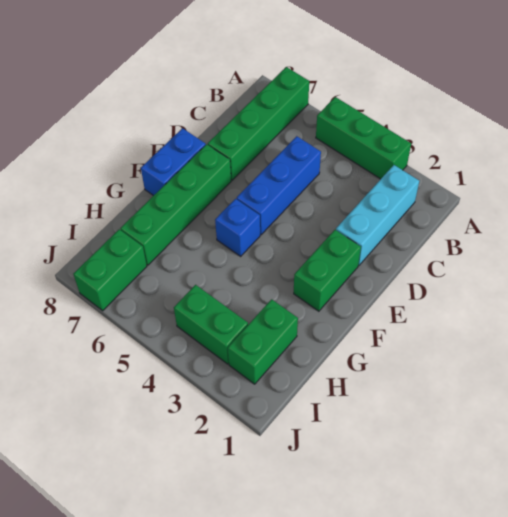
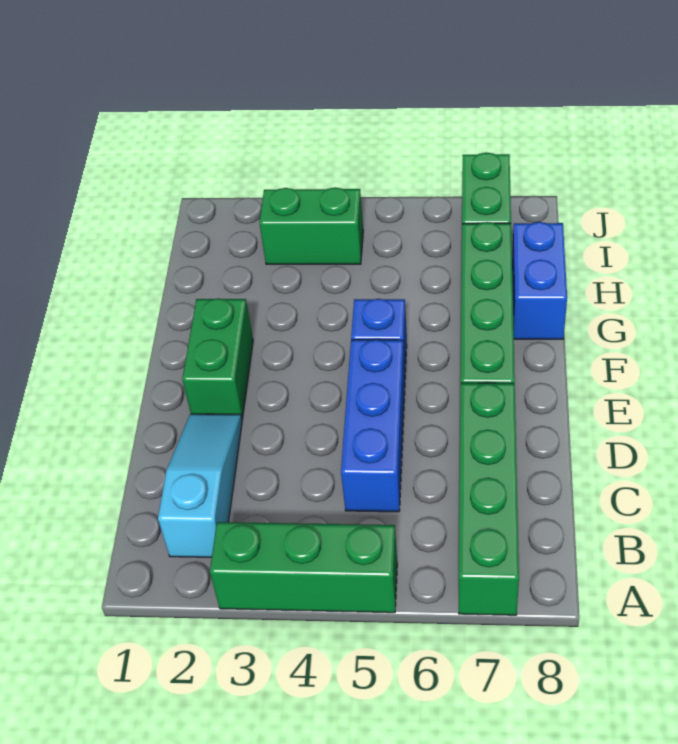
cyan brick B2:D2 level 1 -> cyan slope B2:D2 level 1 top B
blue brick E8:F8 level 1 -> blue brick G8:H8 level 1
green brick H2:I2 level 1 -> none

